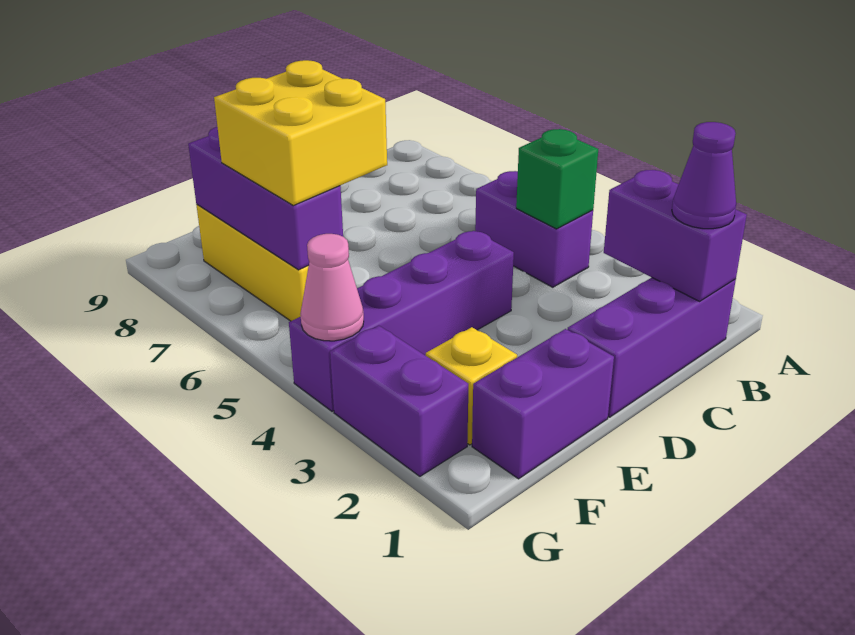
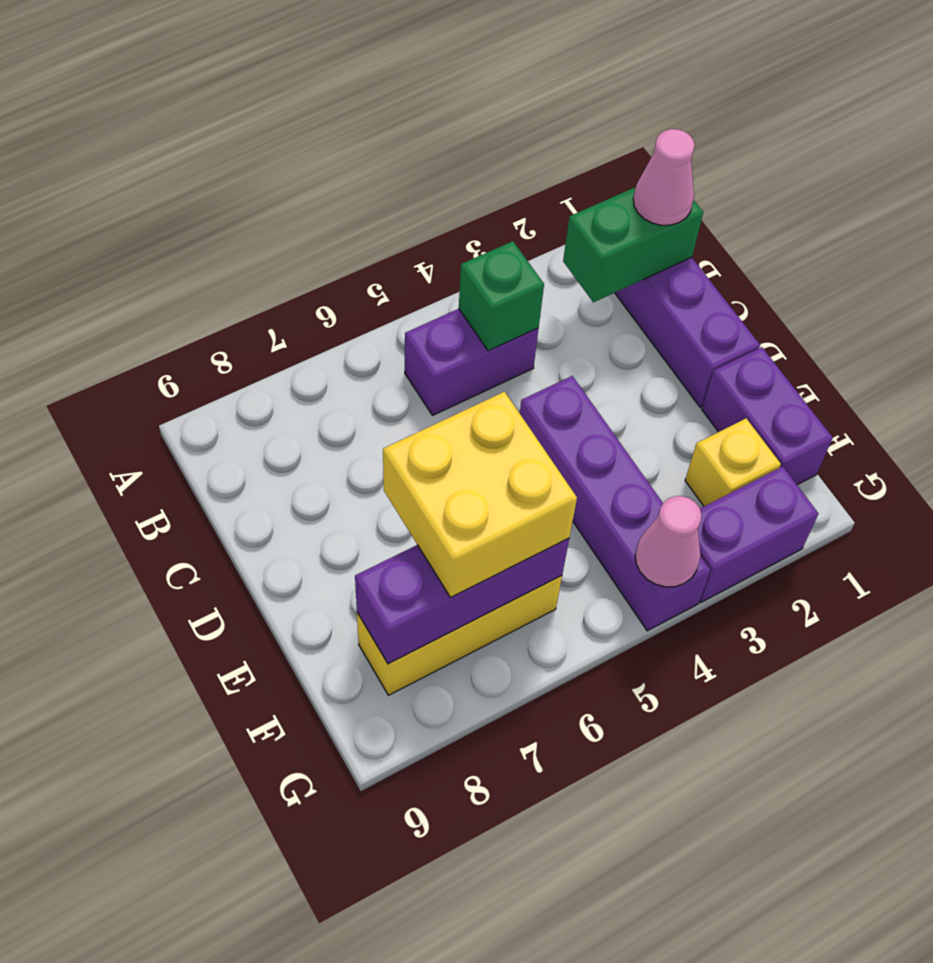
purple brick B1:B2 level 2 -> green brick B1:B2 level 2
purple cone B1 level 3 -> pink cone B1 level 3

